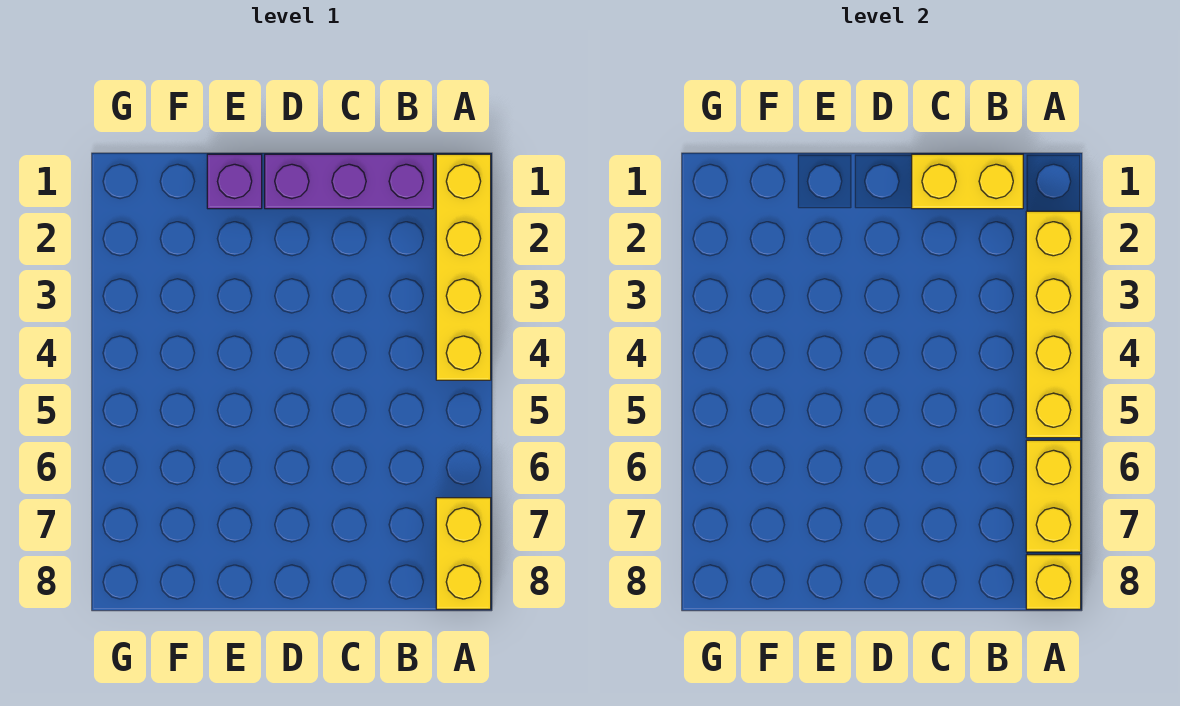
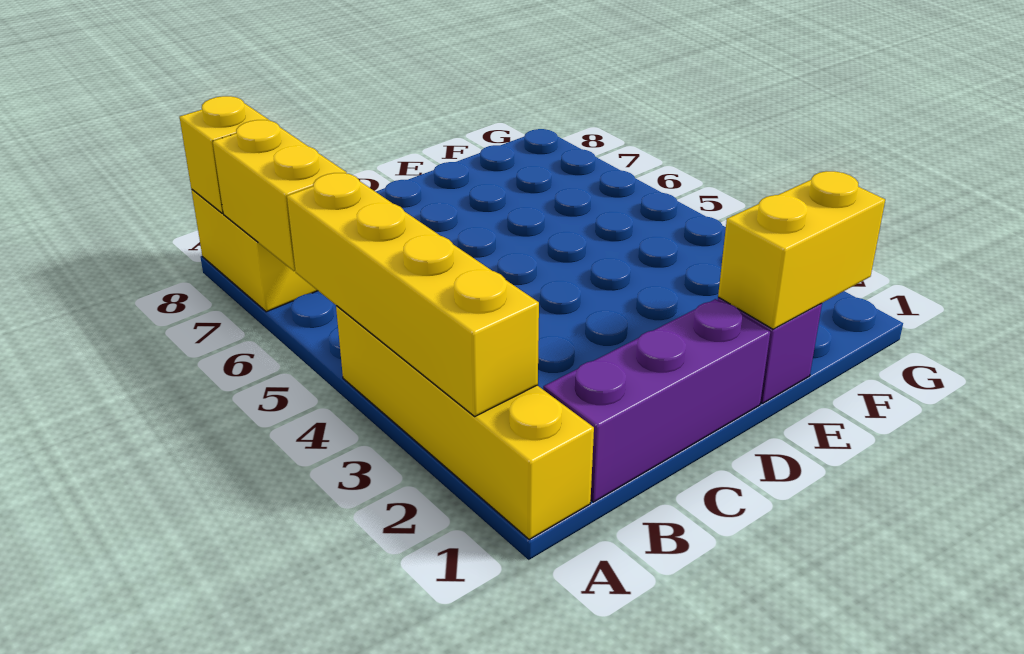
yellow brick B1:C1 level 2 -> yellow brick E1:F1 level 2

